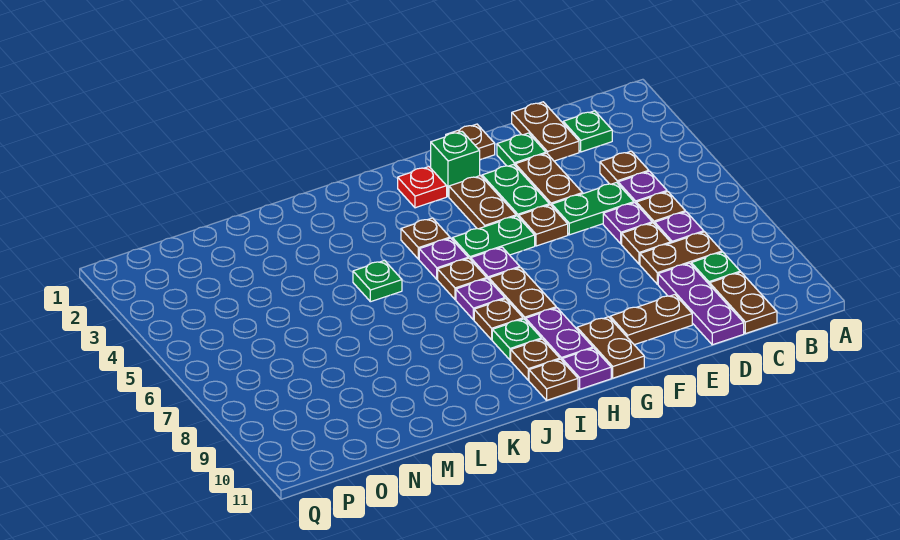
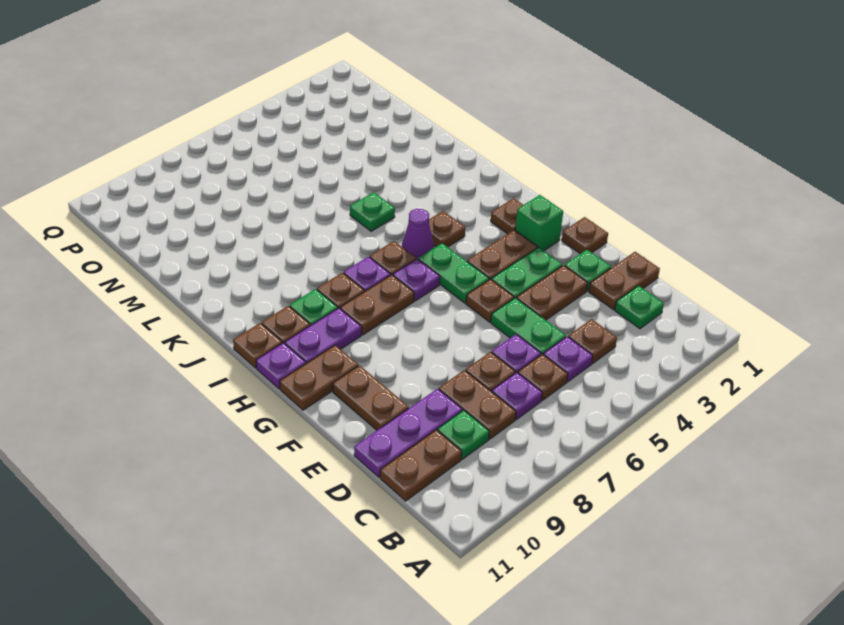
red plate H2 level 1 -> brown plate H2 level 1
purple plate I5 level 1 -> purple cone I5 level 1

